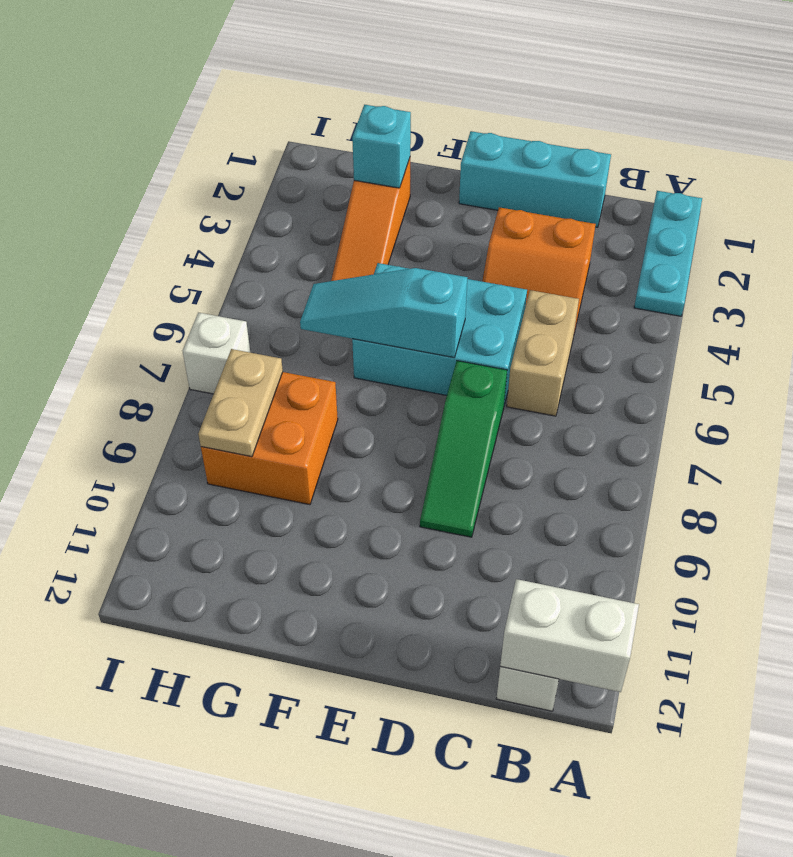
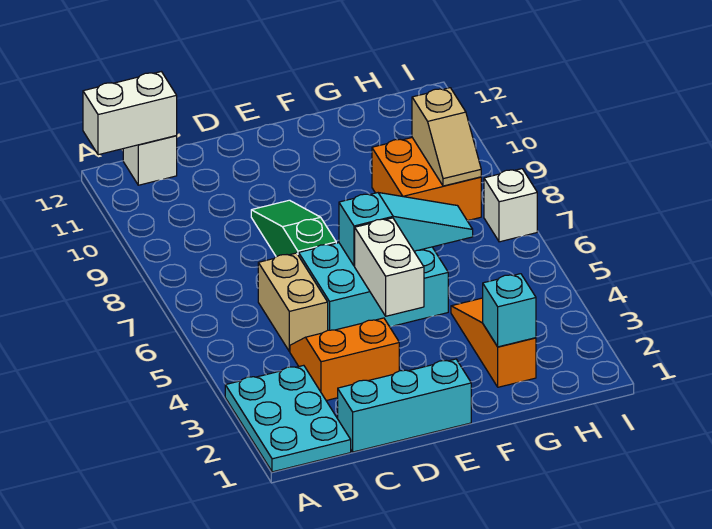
cyan plate A1:A3 level 1 -> cyan plate A1:B3 level 1
none -> white brick E4:E5 level 2
tan plate H8:H9 level 2 -> tan slope H8:H9 level 2 top 9

